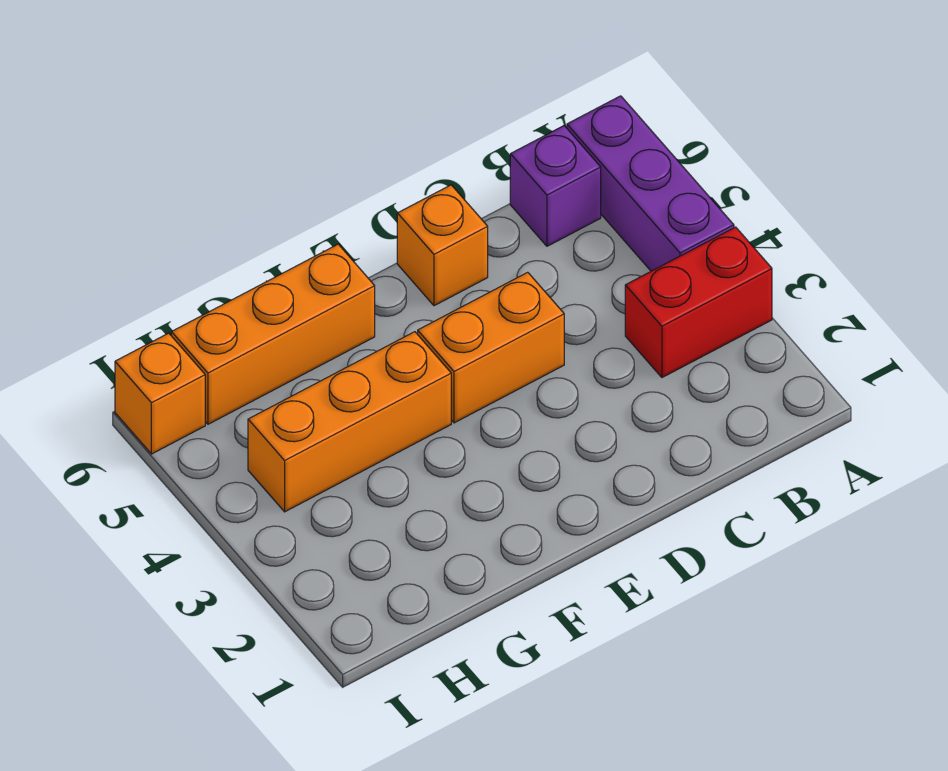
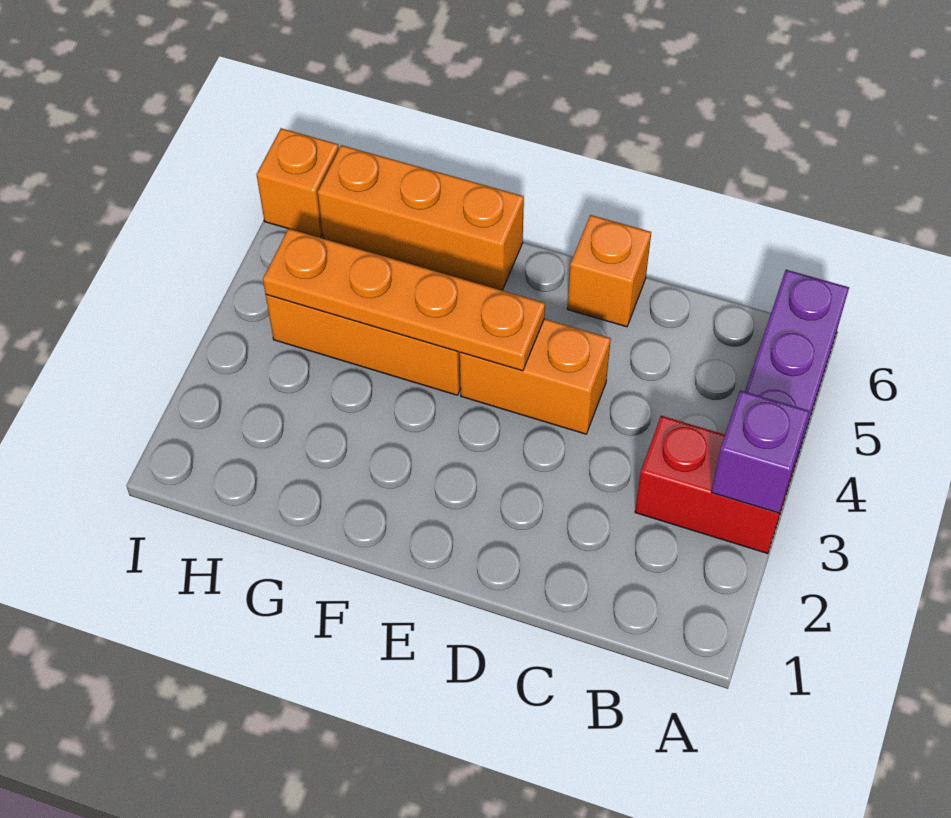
purple brick B6 level 1 -> purple brick A3 level 2
none -> orange plate E4:H4 level 2

